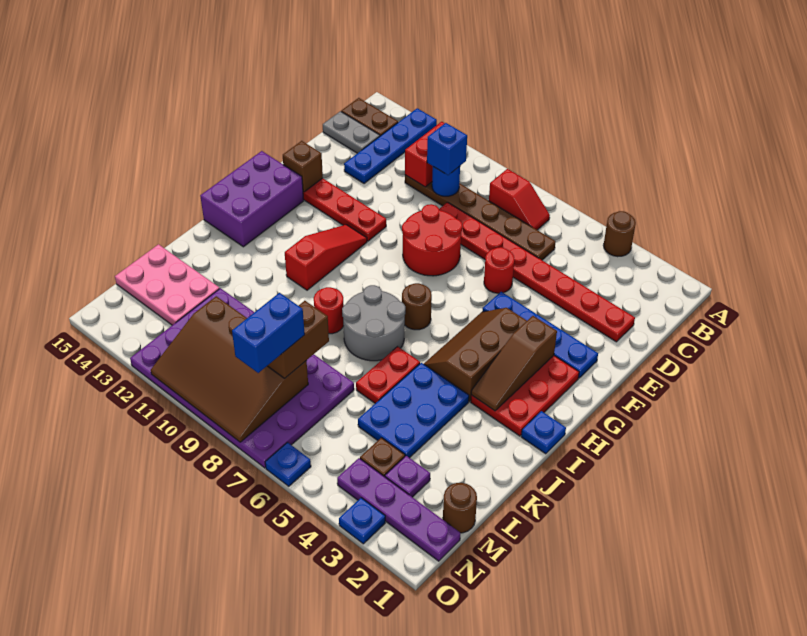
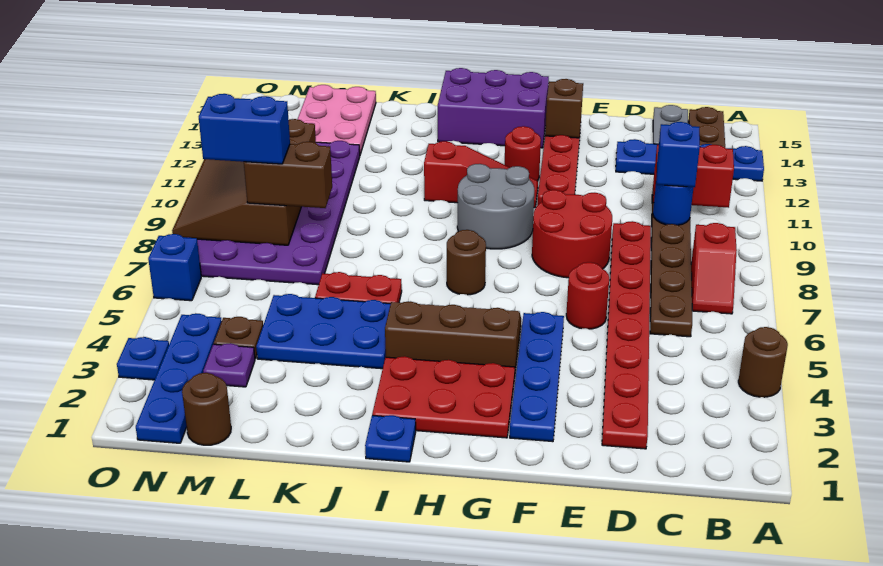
brown slope G3:I3 level 2 top G -> none
grey round brick I7:J8 level 1 -> grey round brick G9:H10 level 1
red round brick J9 level 1 -> red round brick G12 level 1
purple plate N1:N4 level 1 -> blue plate N1:N4 level 1
blue plate O6 level 1 -> blue brick O6 level 1

